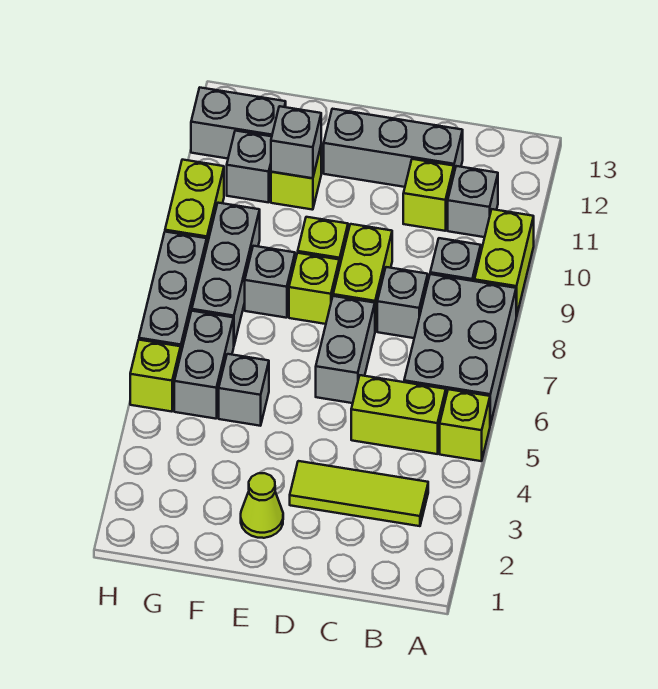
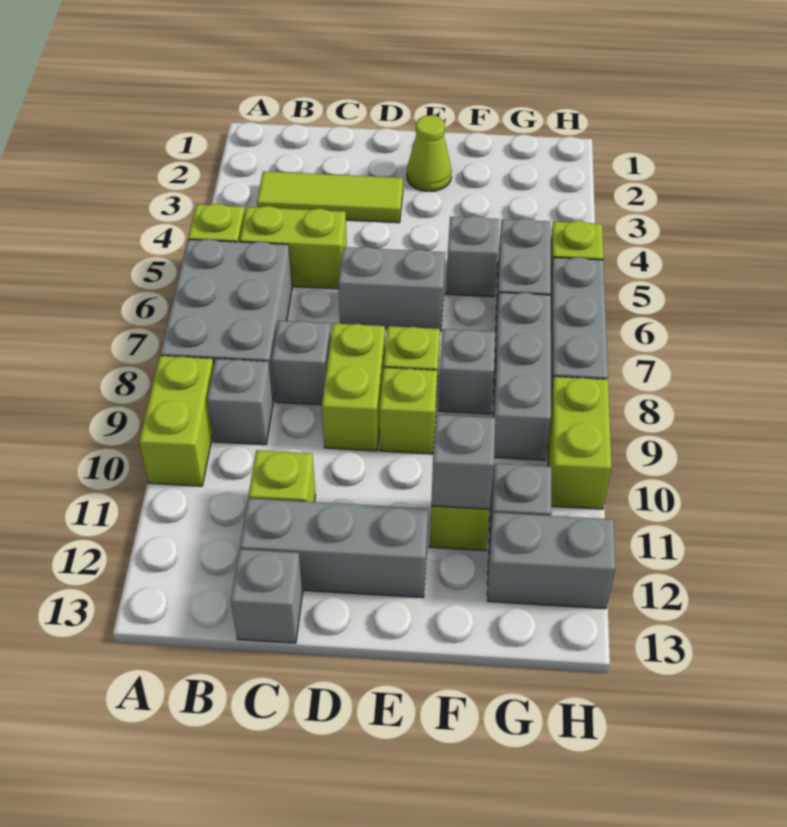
grey brick B11 level 1 -> grey brick C13 level 1
grey brick D6:D7 level 1 -> grey brick D6:E6 level 1

